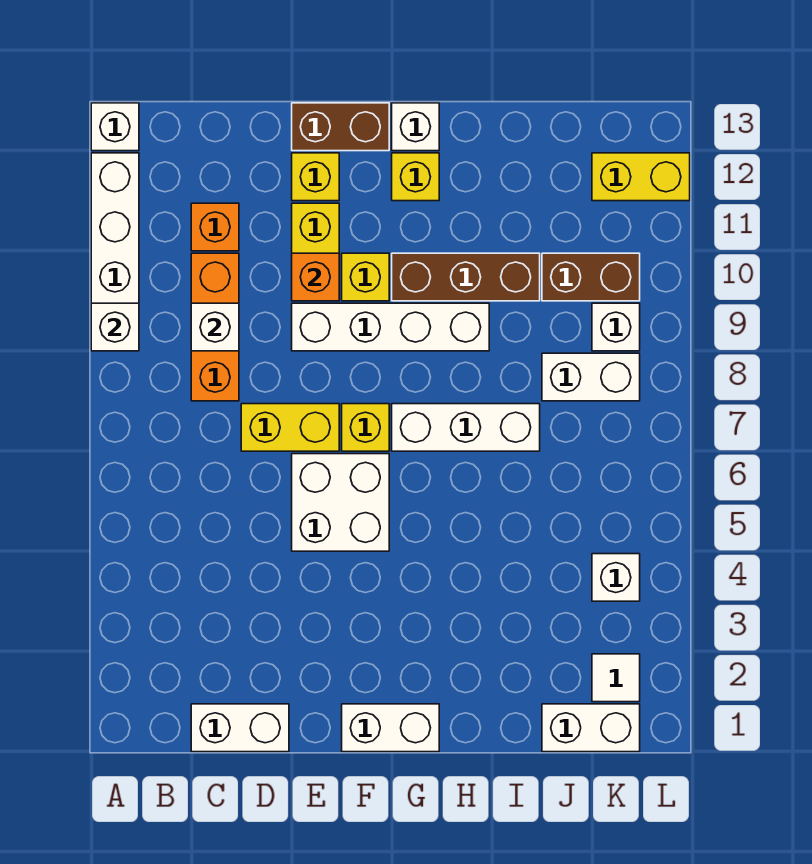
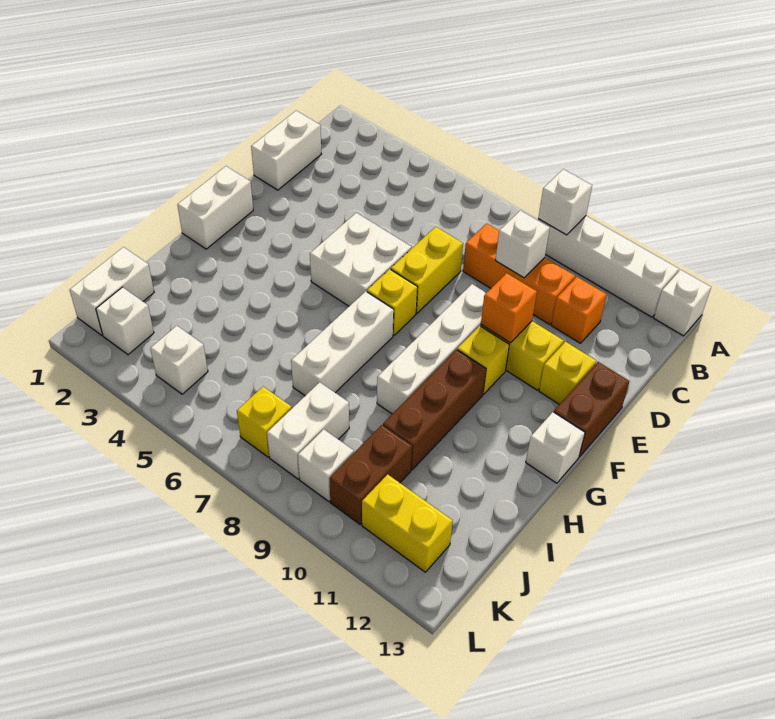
yellow brick G12 level 1 -> yellow brick K7 level 1
white tile K2 level 1 -> white brick K2 level 1
yellow brick K12:L12 level 1 -> yellow brick K11:K12 level 1

